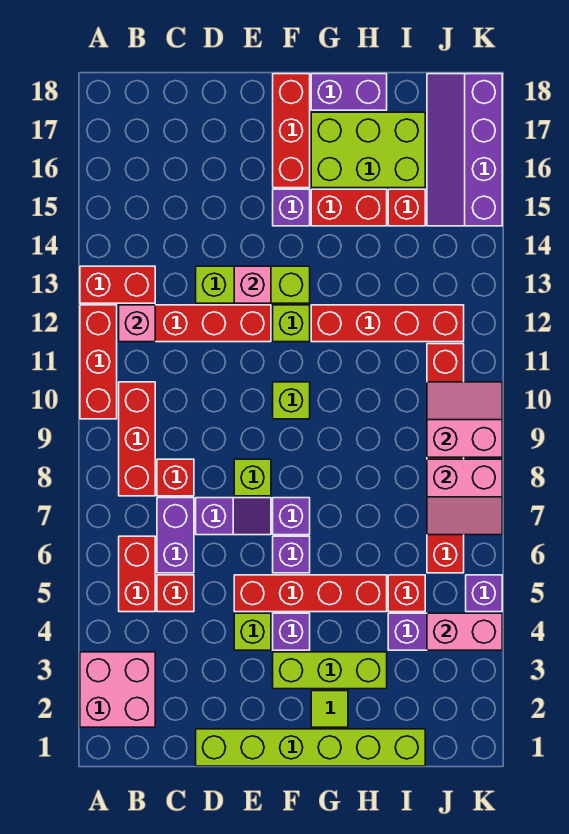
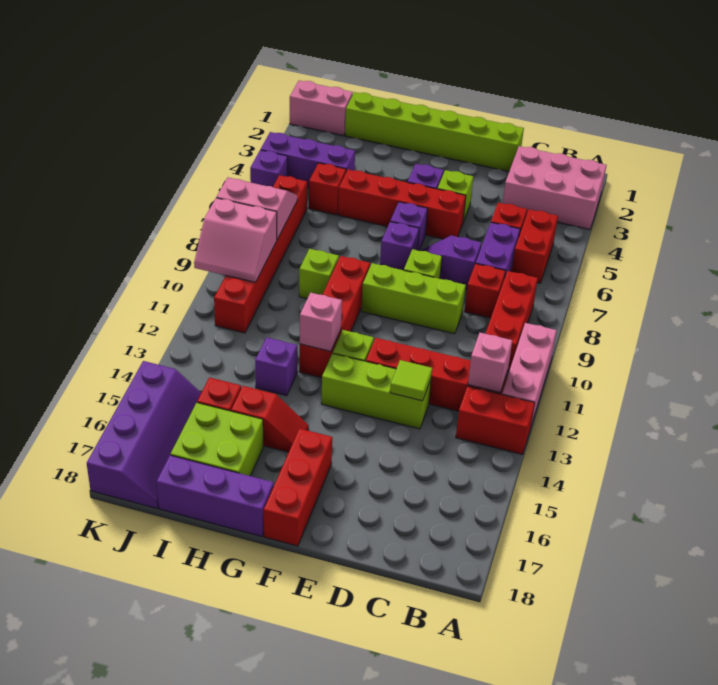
pink brick A2:B3 level 1 -> pink brick A2:C3 level 1
red brick A10:A12 level 1 -> pink brick A10:A12 level 1
pink brick E13 level 2 -> pink brick G12 level 2
lime brick F3:H3 level 1 -> lime brick D9:F9 level 1
lime brick F10 level 1 -> lime brick H9 level 1
purple brick F15 level 1 -> purple brick H13 level 1
lime tile G2 level 1 -> lime tile D13 level 2
red brick G12:J12 level 1 -> red brick G9:G12 level 1
red brick G15:H15 level 1 -> red slope G15:H15 level 1 top H
lime brick G16:I17 level 1 -> lime brick H16:I17 level 1
purple brick G18:H18 level 1 -> purple brick G18:I18 level 1
pink brick J4:K4 level 2 -> pink brick J1:K1 level 1

